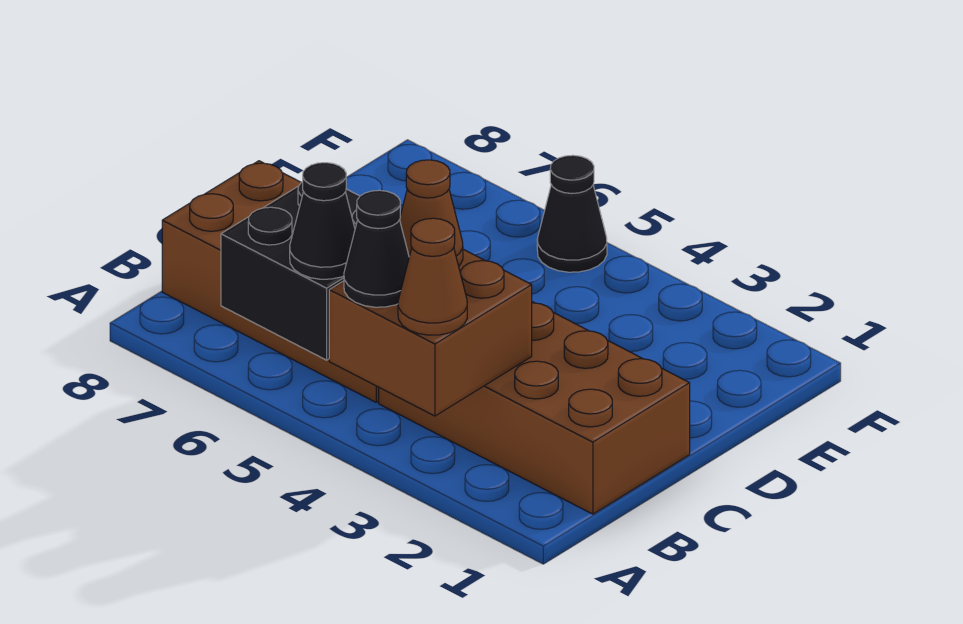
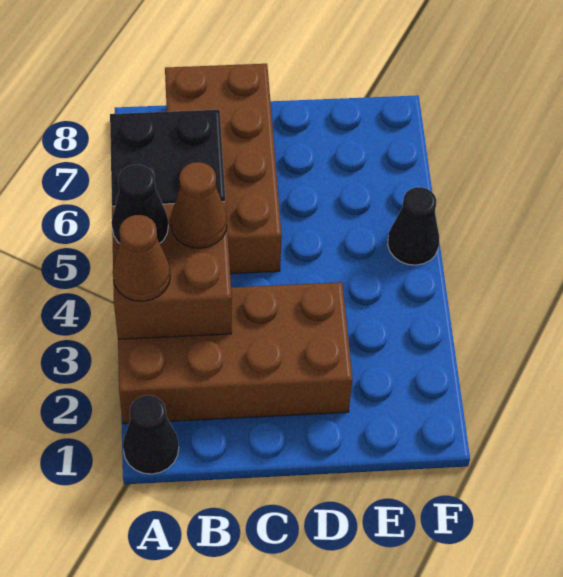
black cone A5 level 3 -> black cone A1 level 1
brown brick B1:C4 level 1 -> brown brick A2:D3 level 1

